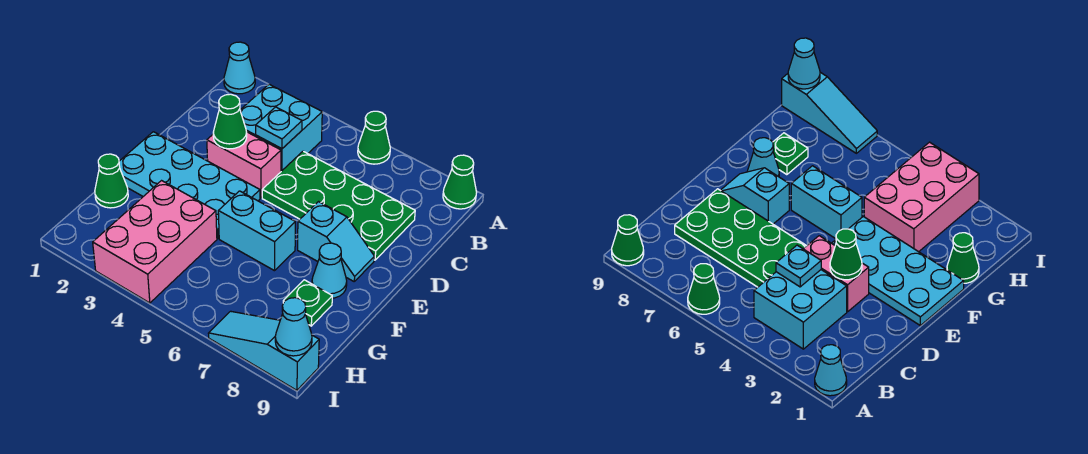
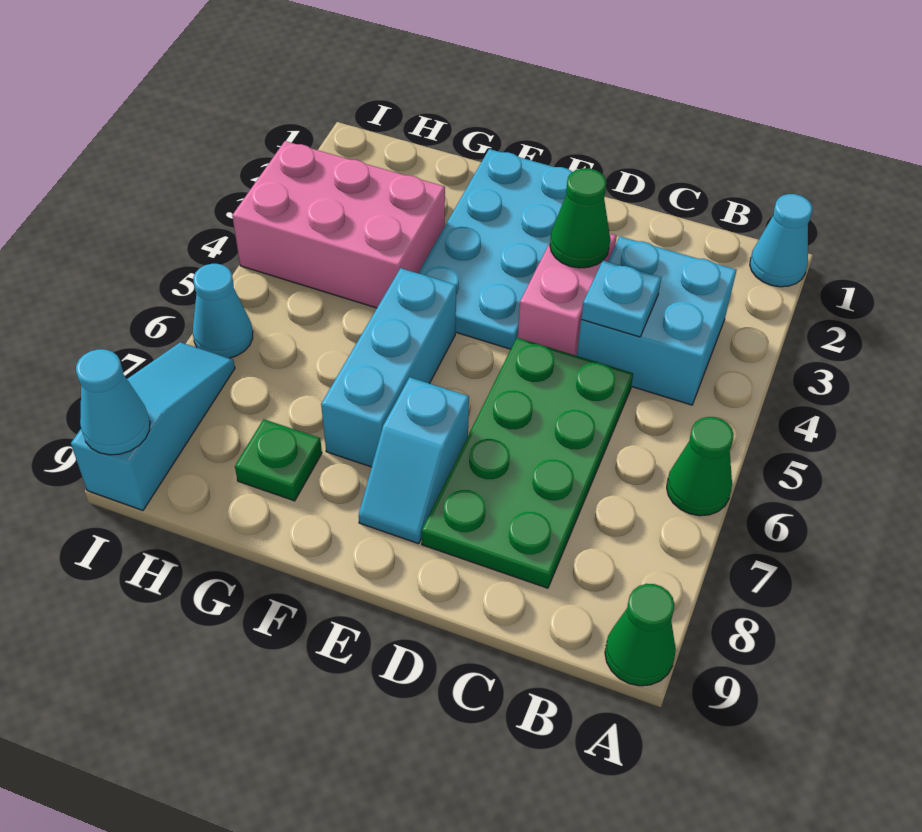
cyan brick F5:F6 level 1 -> cyan brick F5:F7 level 1
cyan cone F8 level 1 -> cyan cone I6 level 1
green cone G1 level 1 -> none

